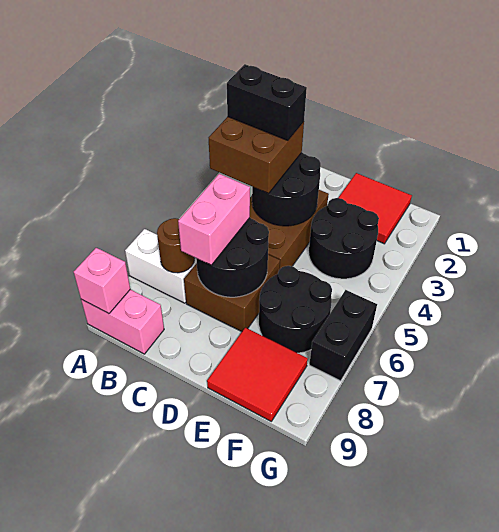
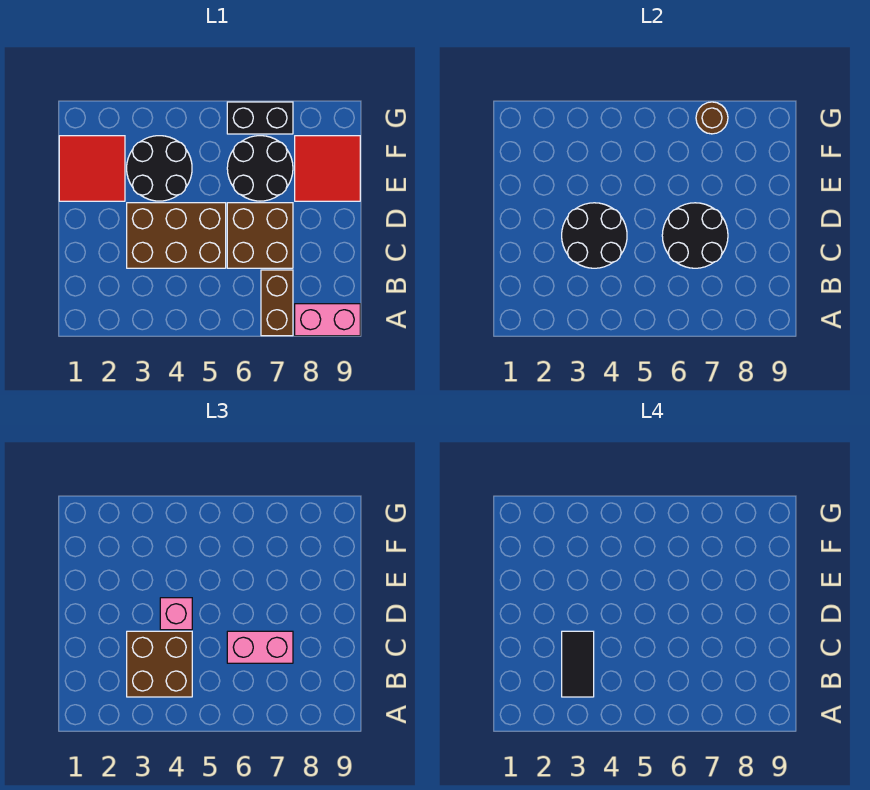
white brick A7:B7 level 1 -> brown brick A7:B7 level 1
pink brick A9:B9 level 1 -> pink brick A8:A9 level 1
pink brick A9 level 2 -> pink brick D4 level 3
black brick B3:C3 level 4 -> black tile B3:C3 level 4
brown round brick B7 level 2 -> brown round brick G7 level 2

